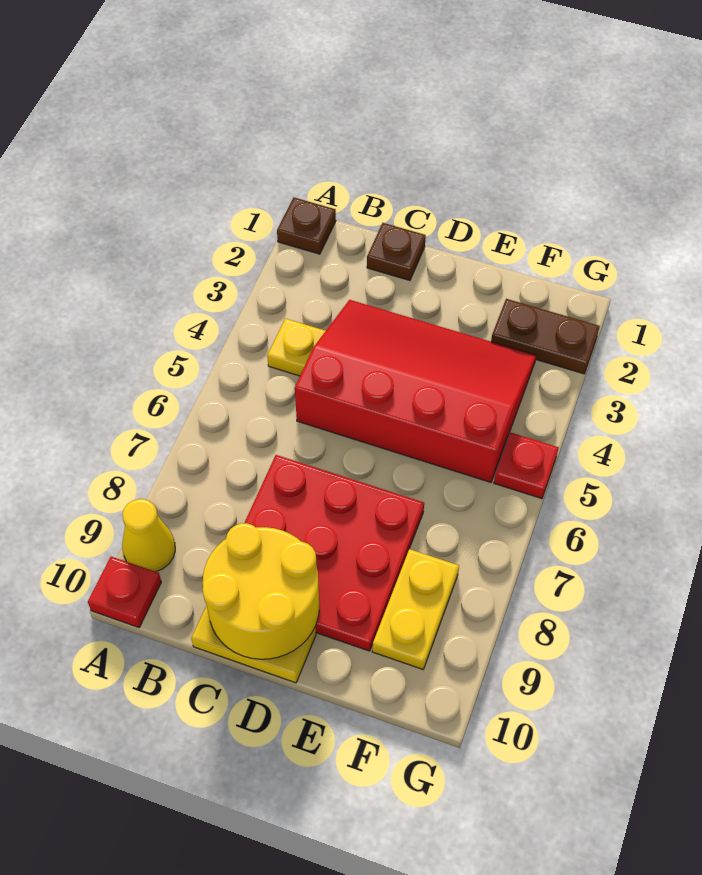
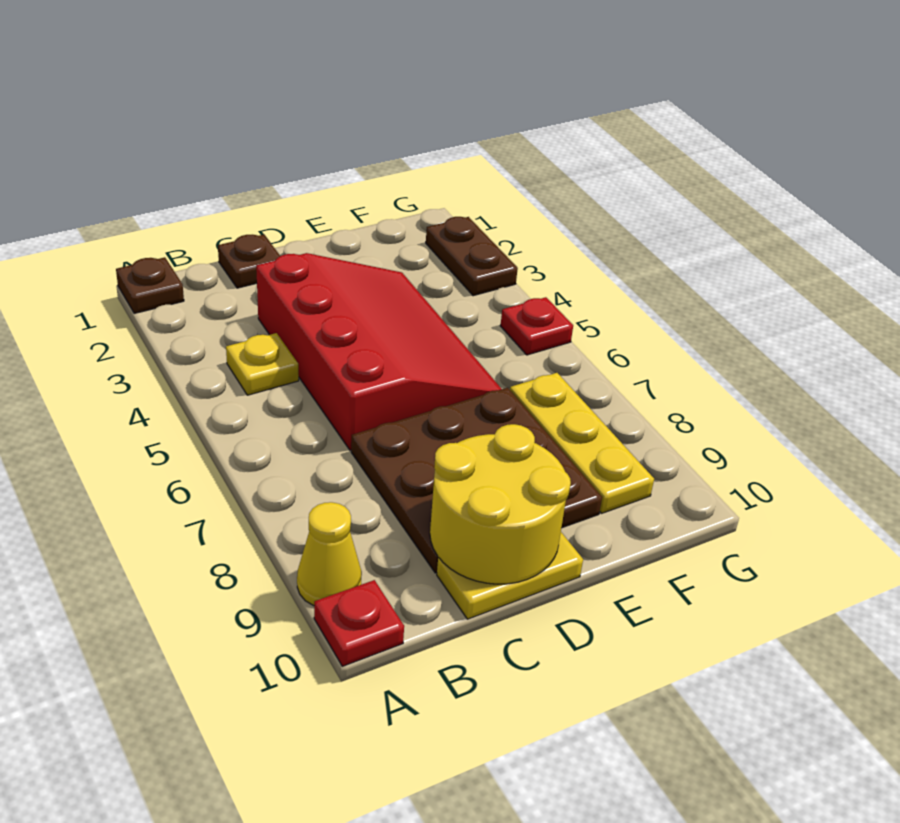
red slope C3:F5 level 1 top 5 -> red slope C3:E6 level 1 top C
red plate C7:E9 level 1 -> brown plate C7:E9 level 1
brown plate F2:G2 level 1 -> brown plate G2:G3 level 1
yellow plate F8:F9 level 1 -> yellow plate F7:F9 level 1

